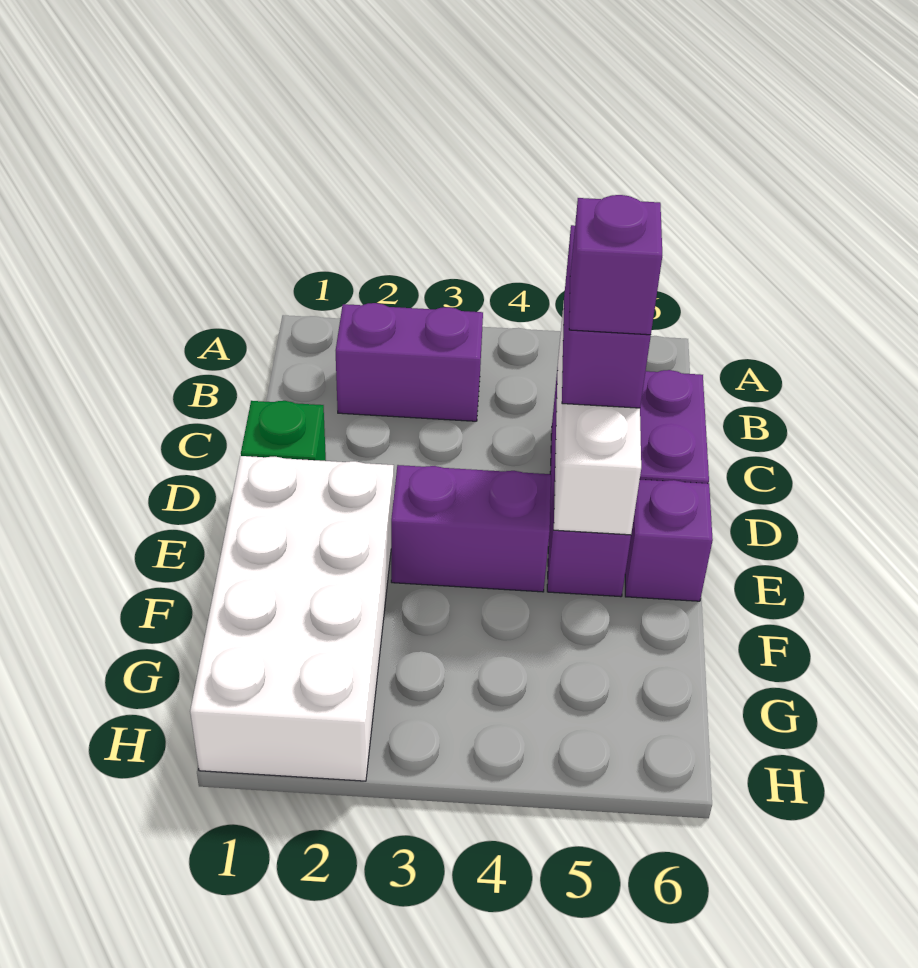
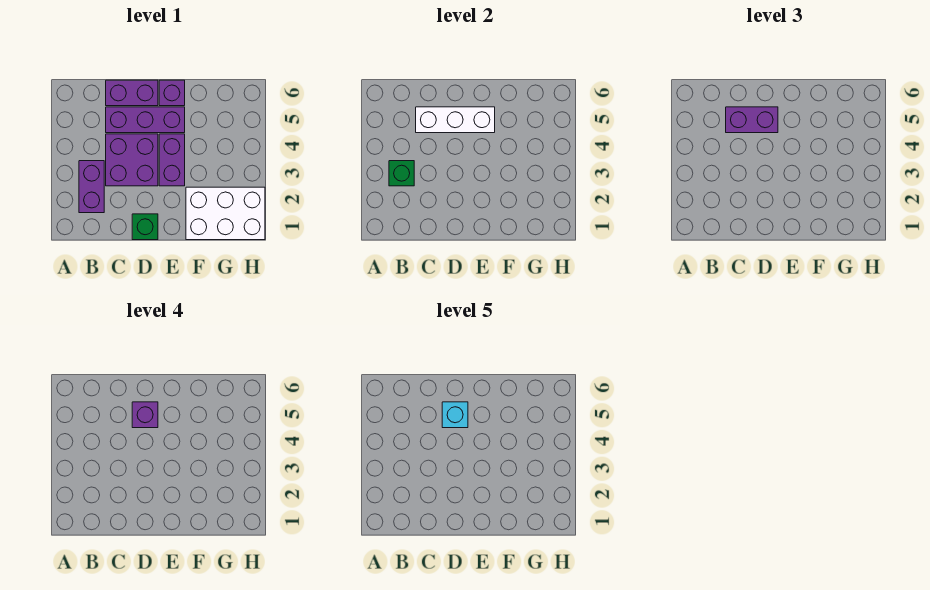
none -> green brick B3 level 2
none -> purple brick C3:D4 level 1
none -> cyan brick D5 level 5
white brick E1:H2 level 1 -> white brick F1:H2 level 1

